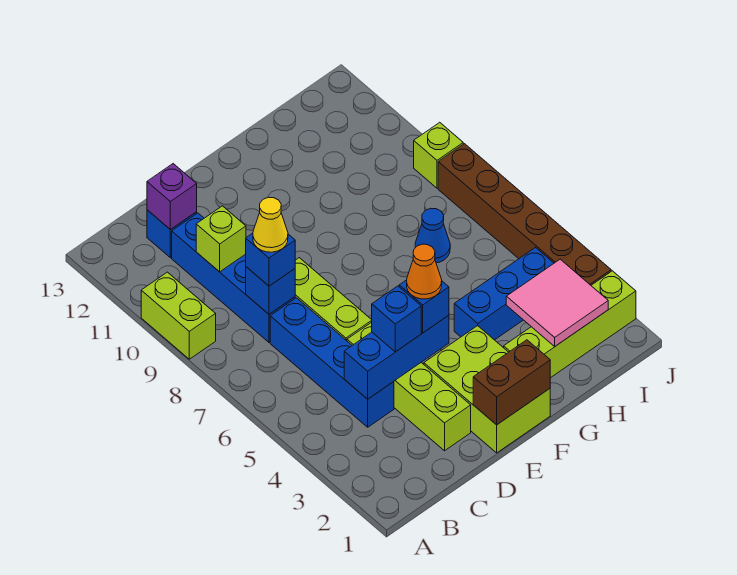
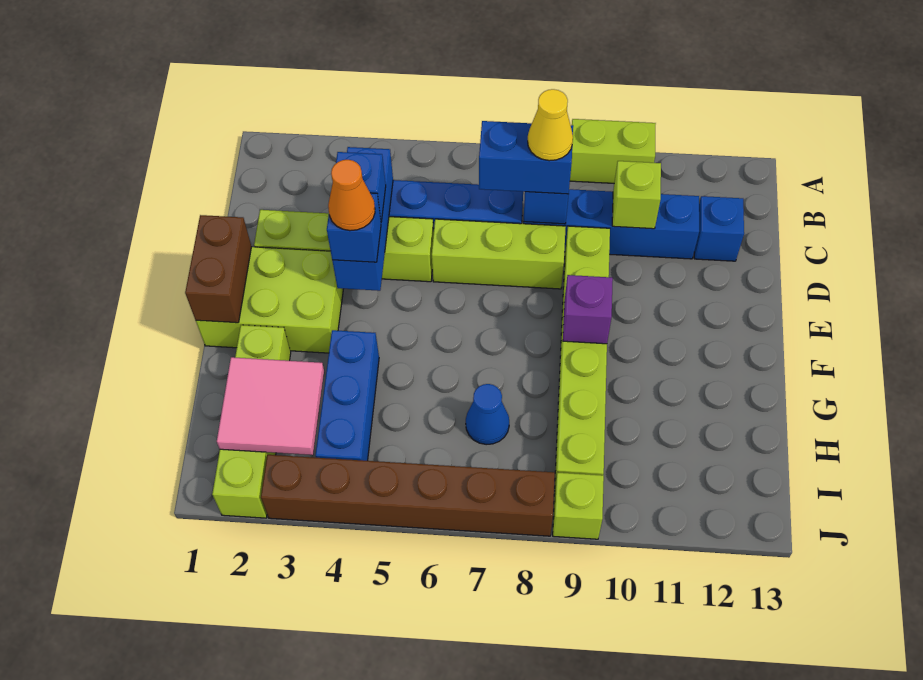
blue brick C8 level 3 -> blue brick C7:C8 level 3
purple brick C12 level 2 -> purple brick F9 level 2
none -> lime brick D9:I9 level 1

